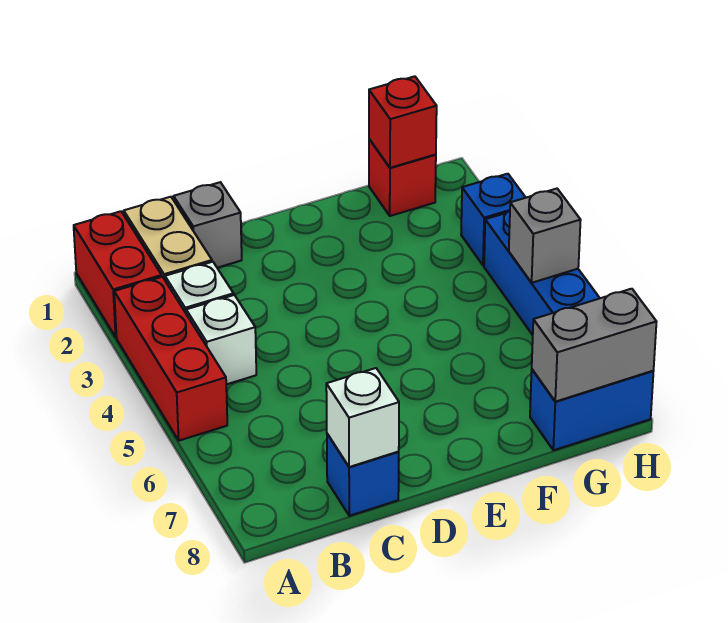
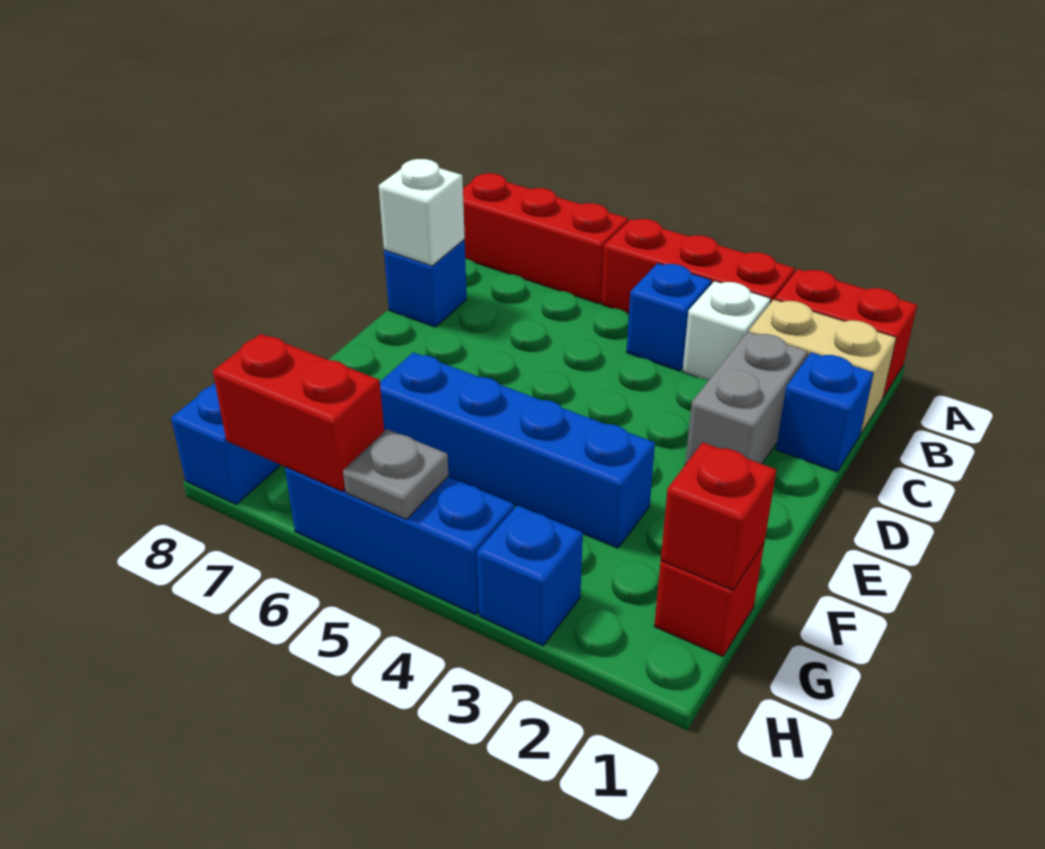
none -> red brick A6:A8 level 1
white brick B4 level 1 -> blue brick B4 level 1
grey brick C1 level 1 -> blue brick C1 level 1
none -> blue brick F3:F6 level 1
grey brick G8:H8 level 2 -> grey brick C2:D2 level 1
grey brick H5 level 2 -> grey plate H5 level 2
none -> red brick H6:H7 level 2

